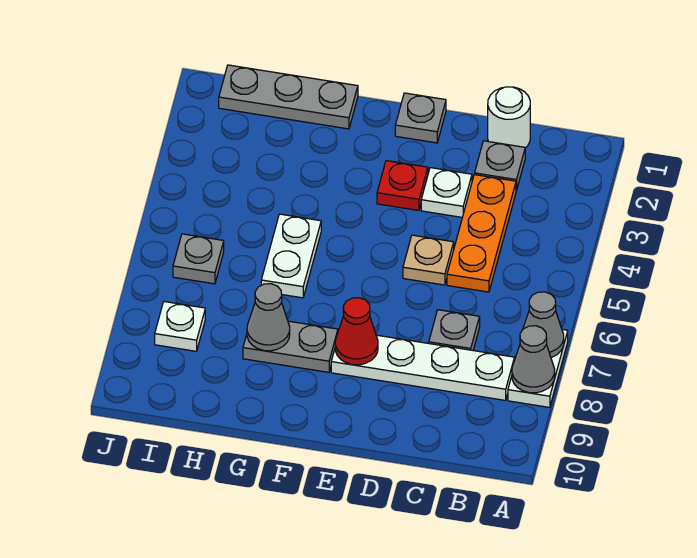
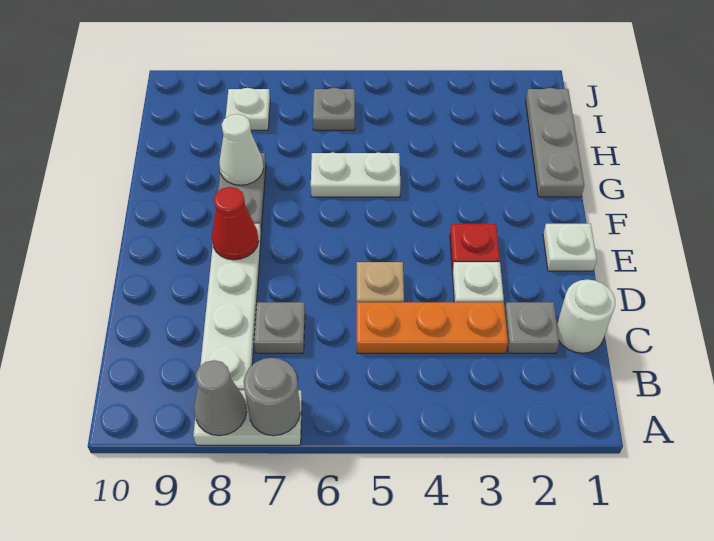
grey cone A7 level 2 -> grey round brick A7 level 2
grey plate E1 level 1 -> white plate E1 level 1
grey cone G8 level 2 -> white cone G8 level 2

